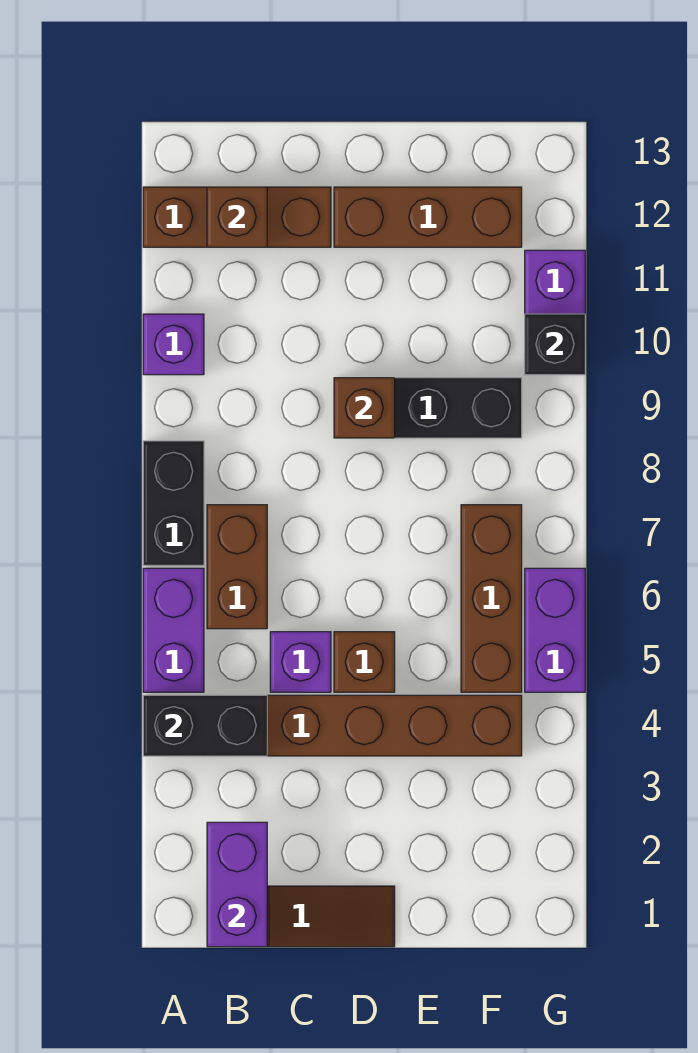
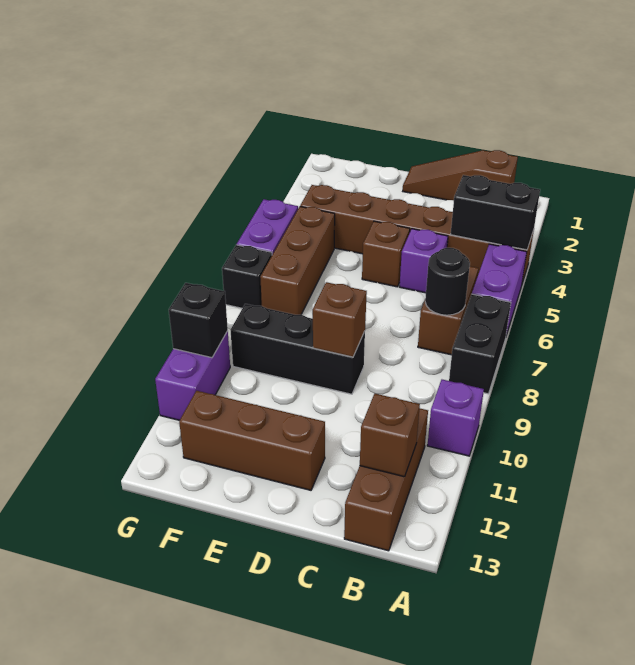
brown brick A12:C12 level 1 -> brown brick B11:B13 level 1
purple brick B1:B2 level 2 -> none
none -> black round brick B7 level 2
none -> black brick G7 level 1

